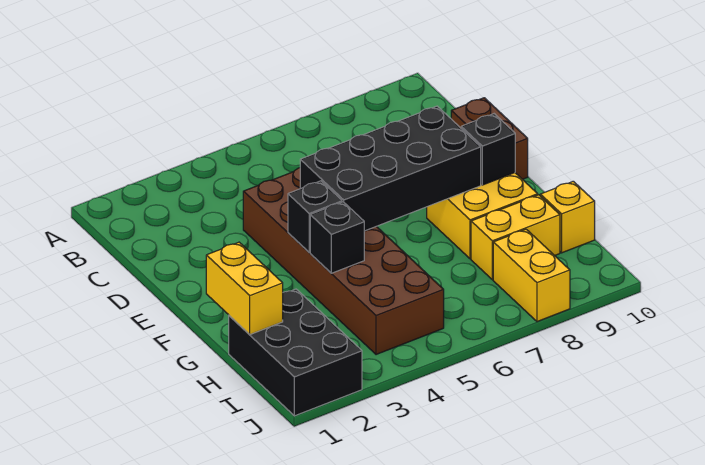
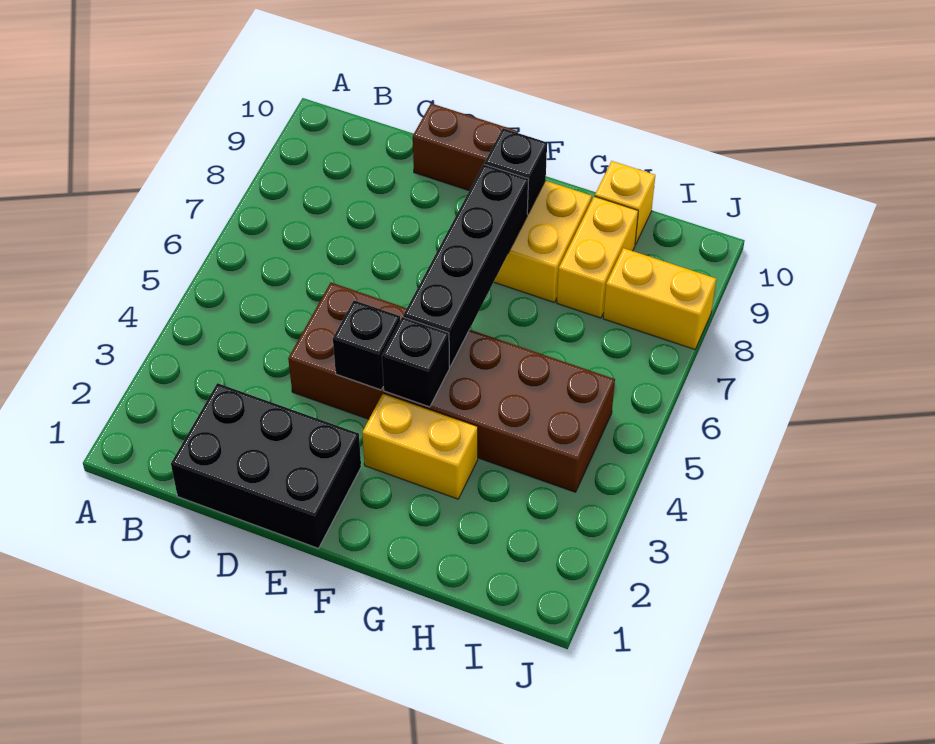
black brick E5:F8 level 2 -> black brick F5:F8 level 2
yellow brick G1:H1 level 2 -> yellow brick F3:G3 level 1
black brick G4 level 2 -> black brick E4 level 2
black brick H1:J2 level 1 -> black brick C1:E2 level 1

